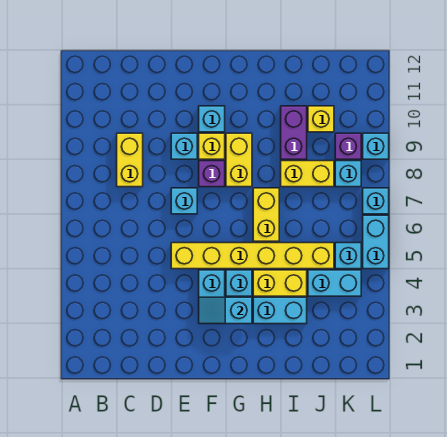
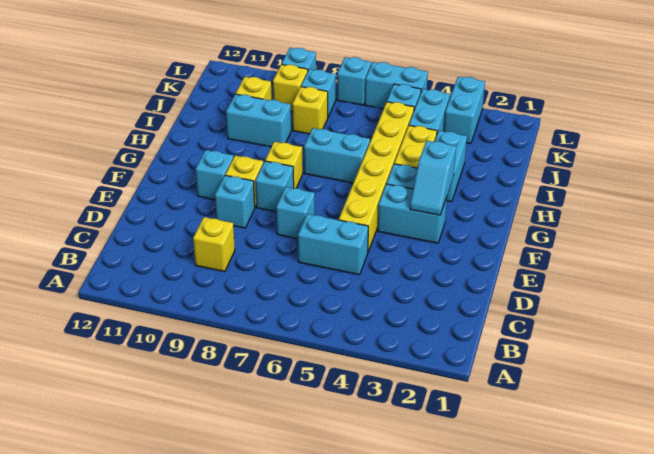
yellow brick C8:C9 level 1 -> yellow brick C9 level 1
none -> cyan brick D5:D6 level 1
purple brick F8 level 1 -> cyan brick F8 level 1
yellow brick G8:G9 level 1 -> yellow brick G8 level 1
yellow brick H6:H7 level 1 -> cyan brick H6:H7 level 1
yellow brick I8:J8 level 1 -> yellow brick J8 level 1
purple brick I9:I10 level 1 -> cyan brick I9:I10 level 1
none -> cyan brick K3:L3 level 1
purple brick K9 level 1 -> yellow brick K9 level 1

